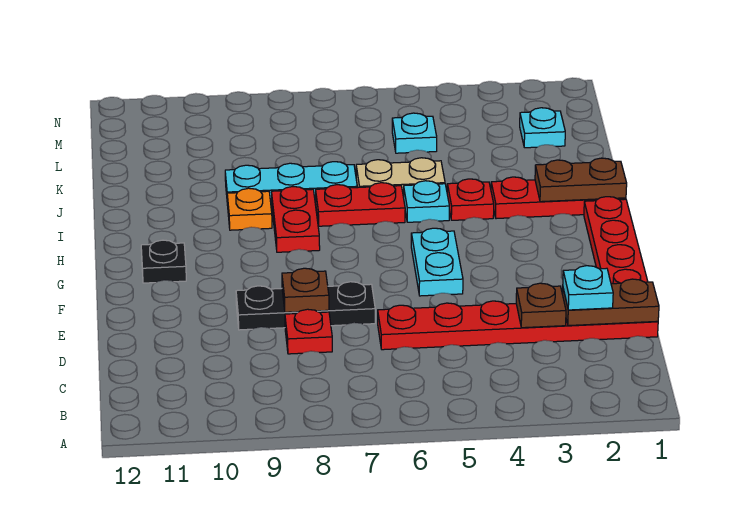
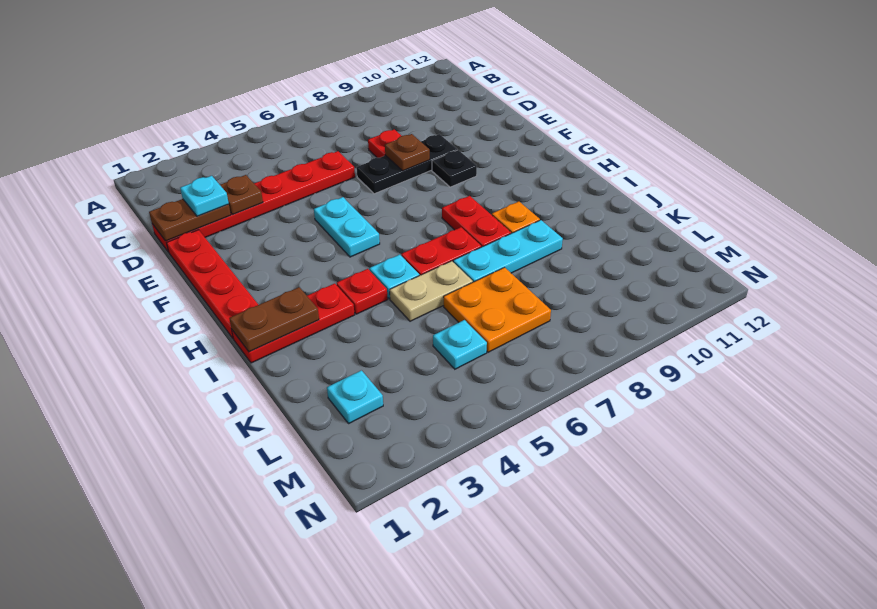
black plate G11 level 1 -> black plate F9 level 1
none -> orange plate K6:L7 level 1

